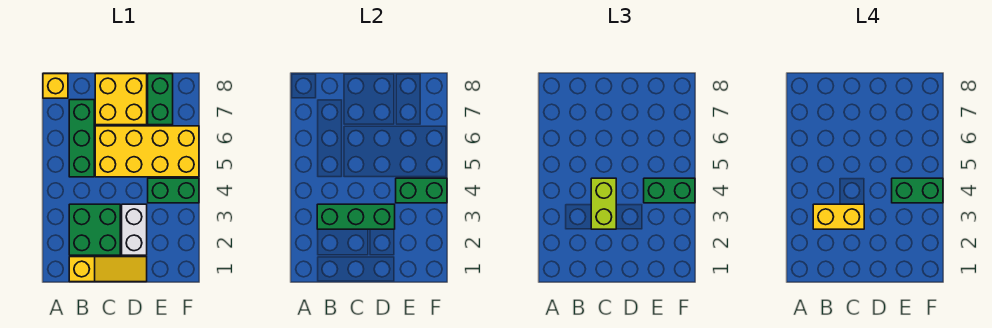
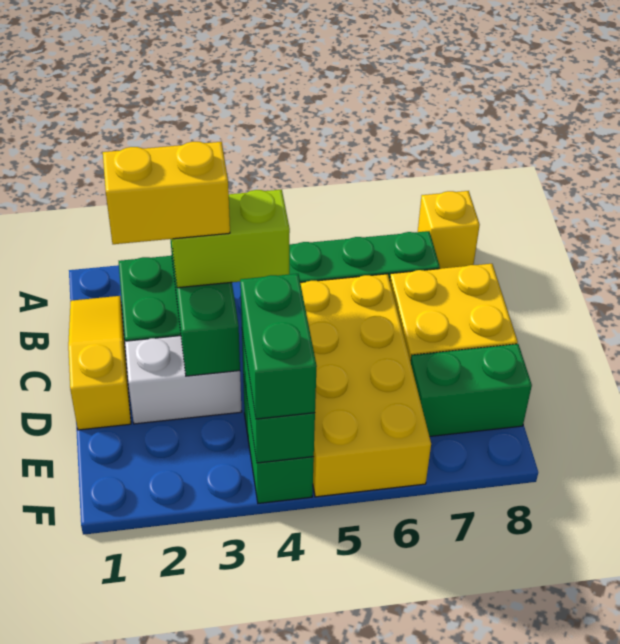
yellow slope B1:D1 level 1 top B -> yellow slope B1:D1 level 1 top D
yellow brick B3:C3 level 4 -> yellow brick C2:C3 level 4
green brick E4:F4 level 4 -> none

